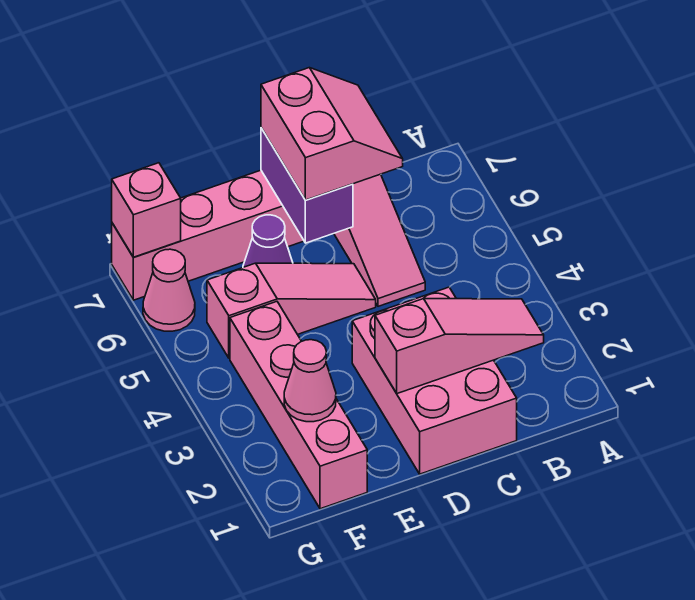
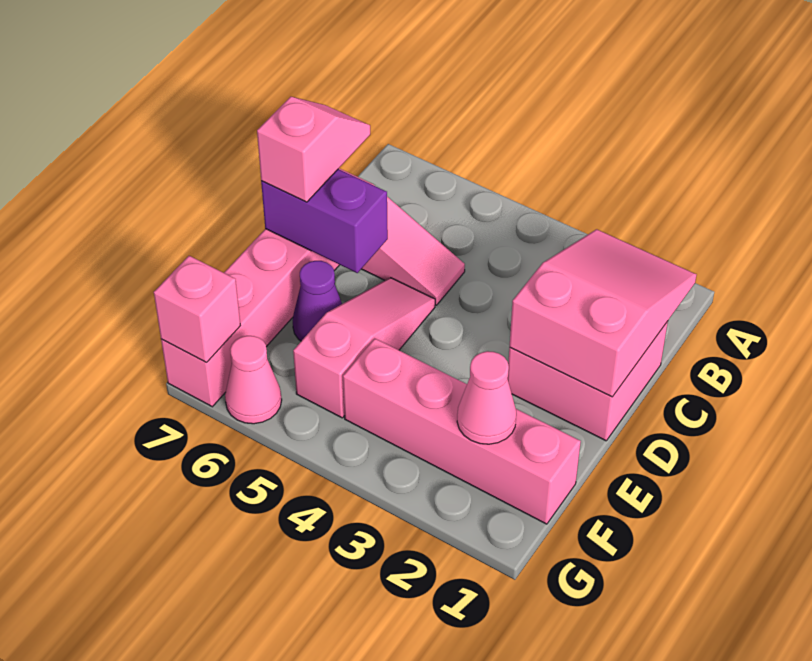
pink slope B2:D2 level 2 top D -> pink slope B1:D2 level 2 top D
pink brick C1:D3 level 1 -> pink brick C1:D2 level 1
pink slope C6:D7 level 3 top D -> pink slope C7:D7 level 3 top D

